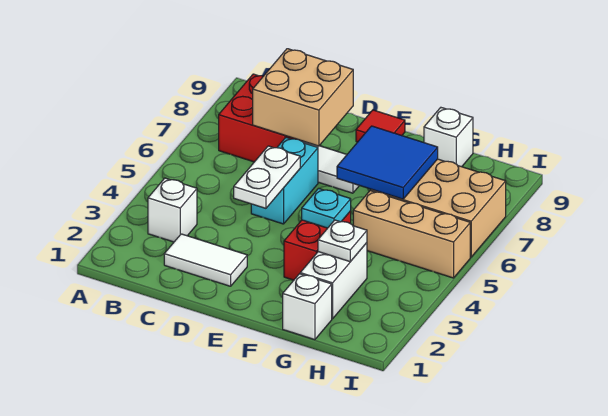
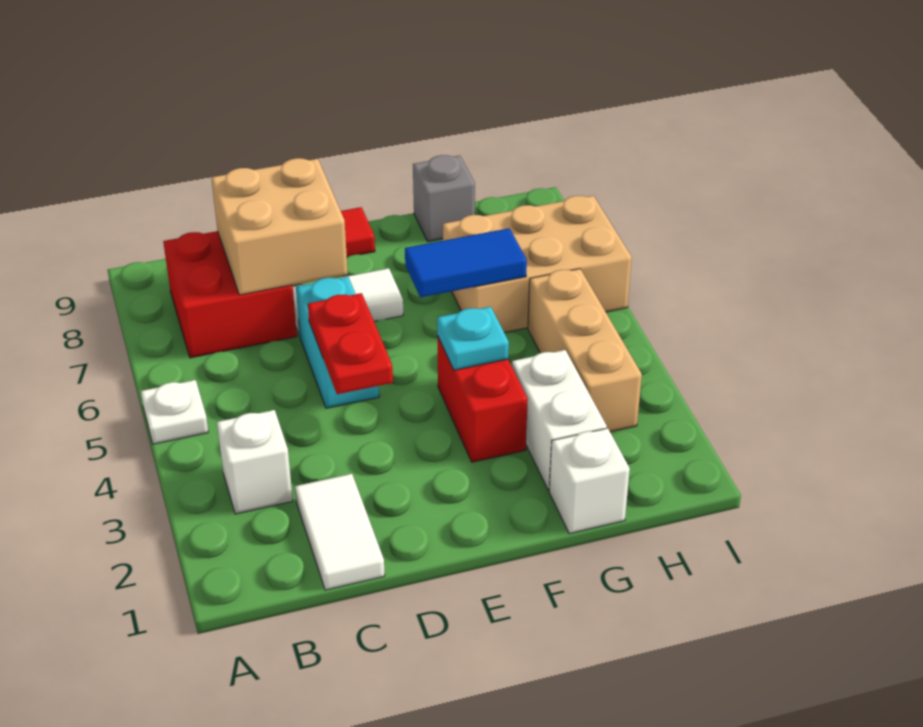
white tile C2:D2 level 1 -> white tile C1:C2 level 1
white plate D4:D5 level 2 -> red plate D4:D5 level 2
blue tile F6:G7 level 2 -> blue tile F6:G6 level 2
white plate G3 level 2 -> white plate A5 level 1
tan brick G5:I5 level 1 -> tan brick H3:H5 level 1
white brick G9 level 1 -> grey brick G9 level 1

